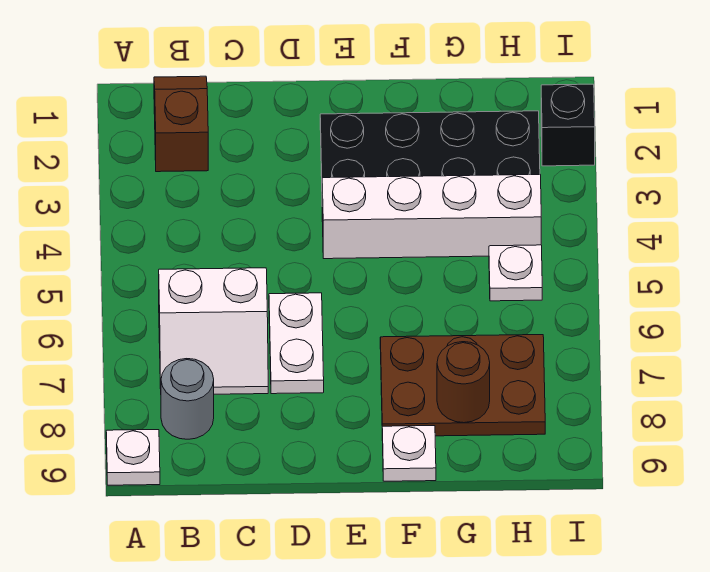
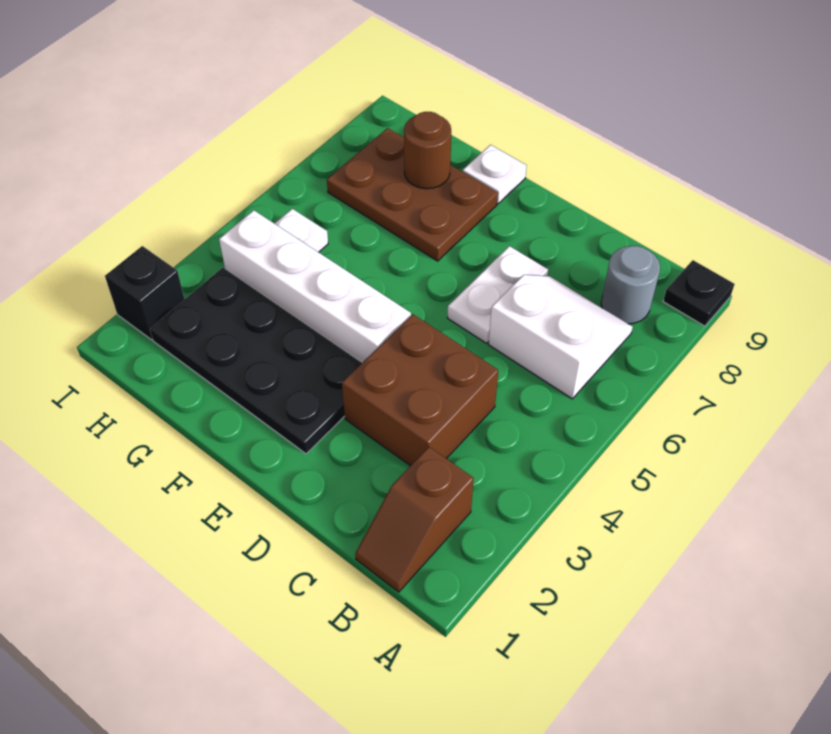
white plate A9 level 1 -> black plate A9 level 1
none -> brown brick C3:D4 level 1

